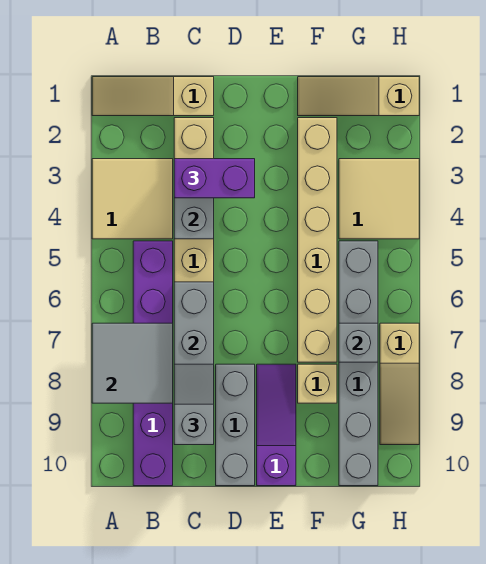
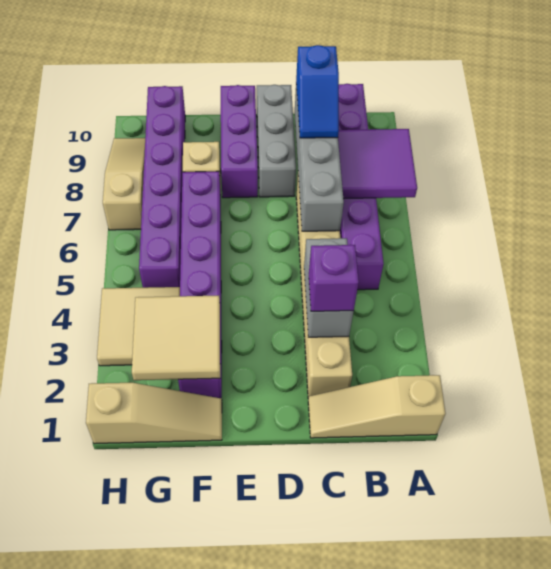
tan slope A1:C1 level 1 top C -> tan slope A1:C1 level 1 top A
tan tile A3:B4 level 1 -> tan tile F2:G3 level 2
grey tile A7:B8 level 2 -> purple tile A7:B8 level 2
purple brick C3:D3 level 3 -> purple brick C3 level 3
grey slope C8:C9 level 3 top 9 -> blue slope C8:C9 level 3 top 9
purple slope E8:E10 level 1 top 10 -> purple brick E8:E10 level 1
tan brick F2:F7 level 1 -> purple brick F2:F7 level 1
grey brick G5:G10 level 1 -> purple brick G5:G10 level 1
grey brick G7 level 2 -> none

